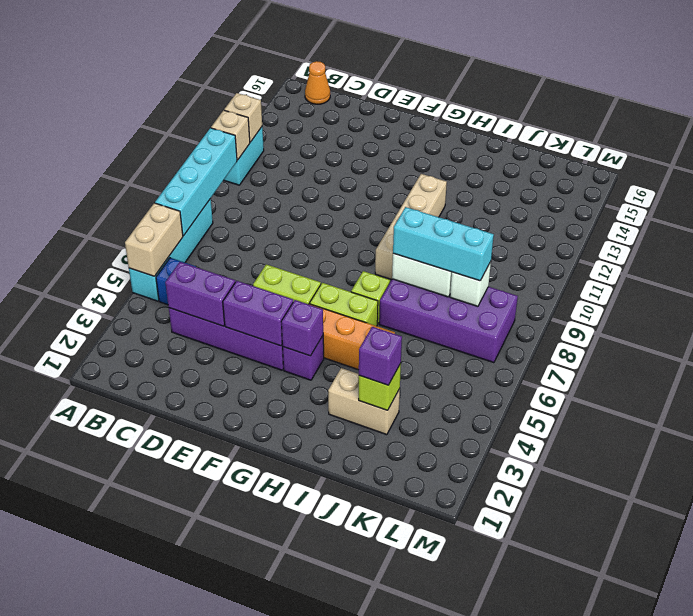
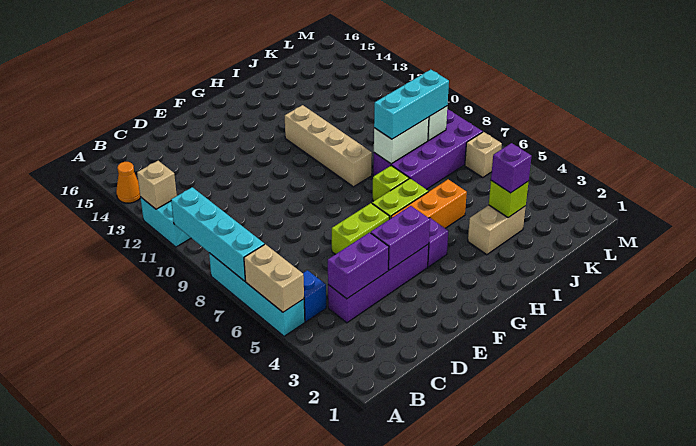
tan brick A11 level 2 -> tan brick L6 level 1
orange cone B16 level 1 -> orange cone A14 level 1
purple brick G4 level 2 -> none

